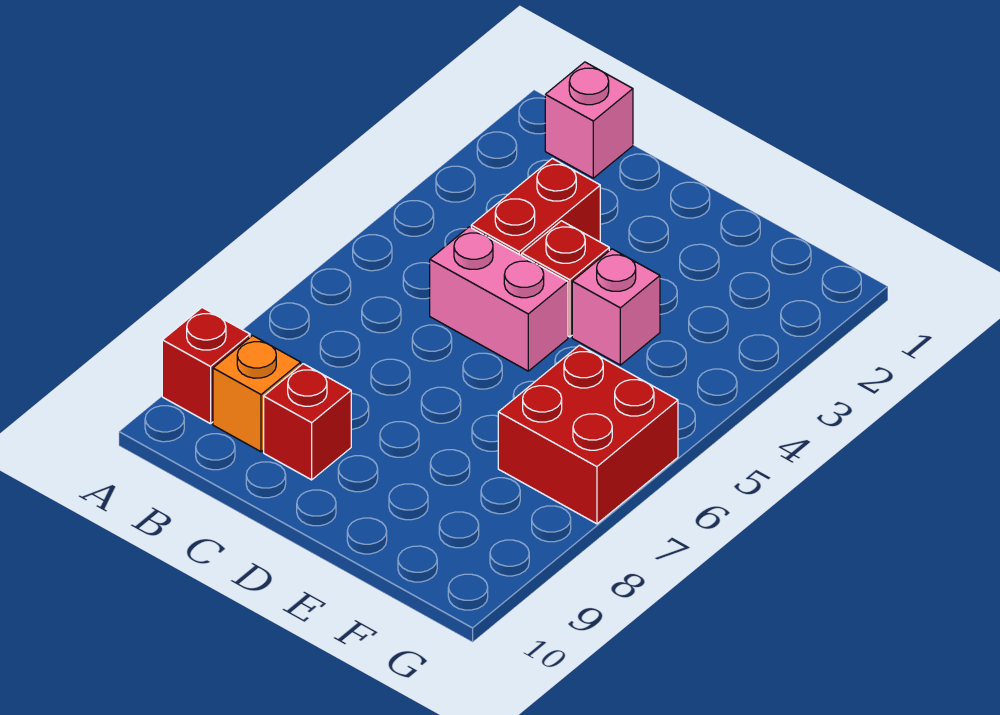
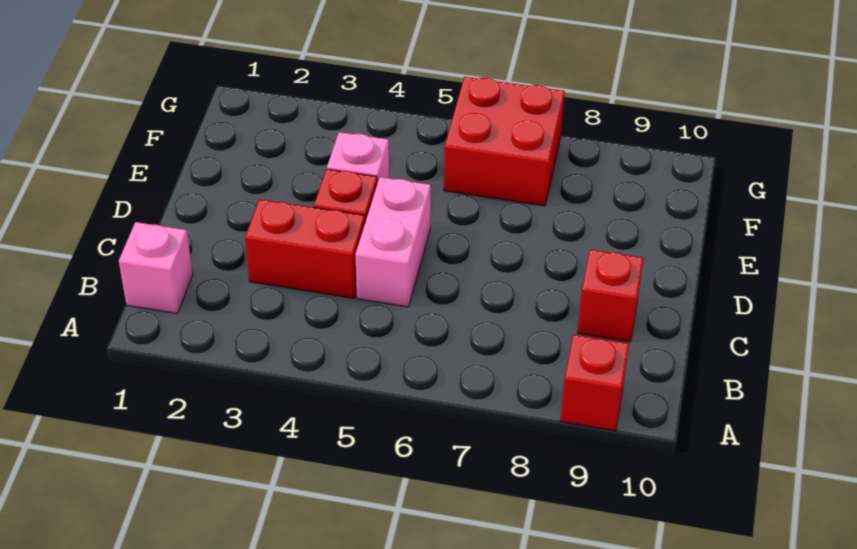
orange brick B9 level 1 -> none

